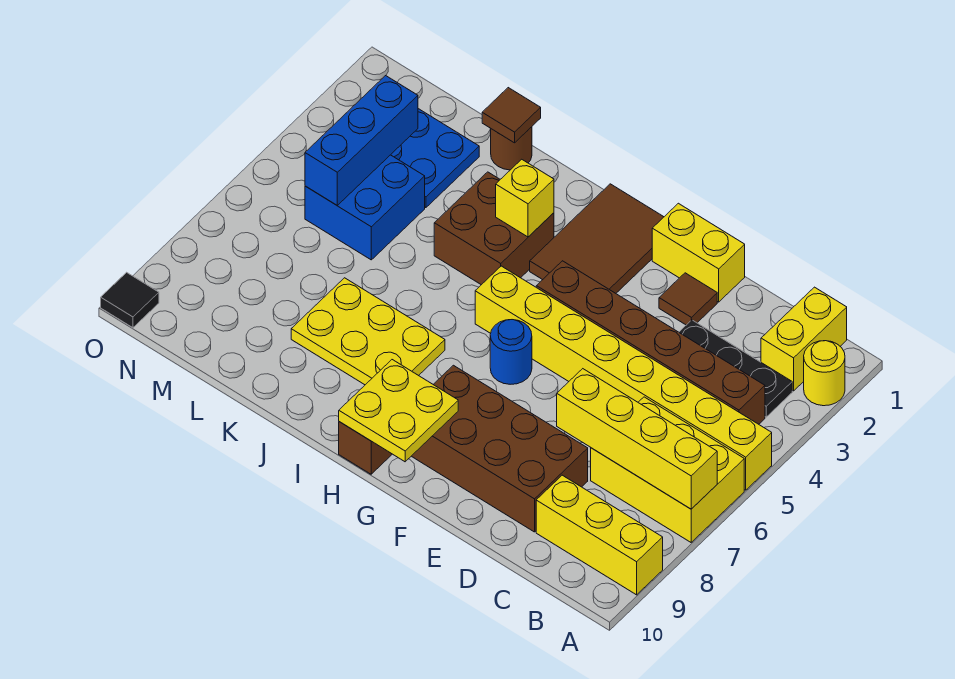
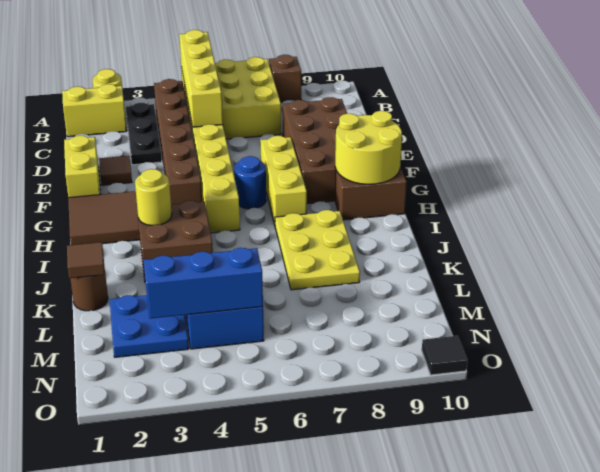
yellow brick A7:D7 level 2 -> yellow brick A5:D5 level 2
none -> brown brick A8 level 1
yellow brick A9:C9 level 1 -> yellow brick F7:H7 level 1
yellow plate G9:H10 level 2 -> yellow round brick G9:H10 level 2
yellow brick I3 level 2 -> yellow round brick I3 level 2

